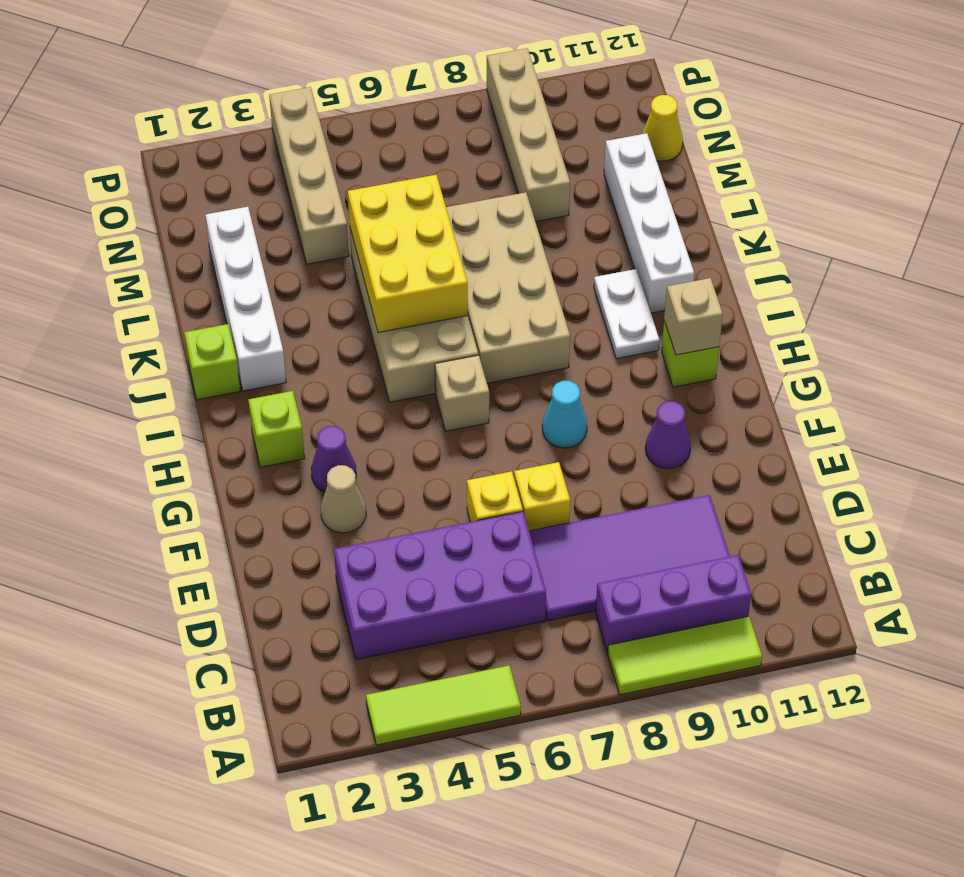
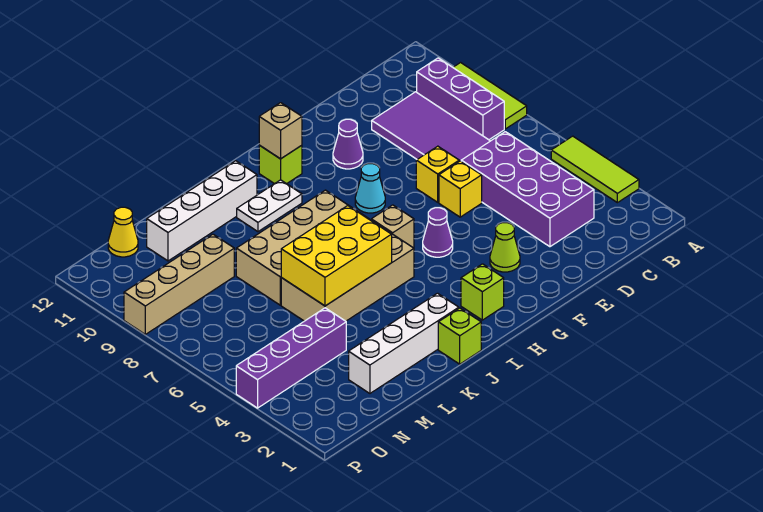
tan cone F3 level 1 -> lime cone F3 level 1
purple cone G3 level 1 -> purple cone G5 level 1
tan brick M4:P4 level 1 -> purple brick M4:P4 level 1

